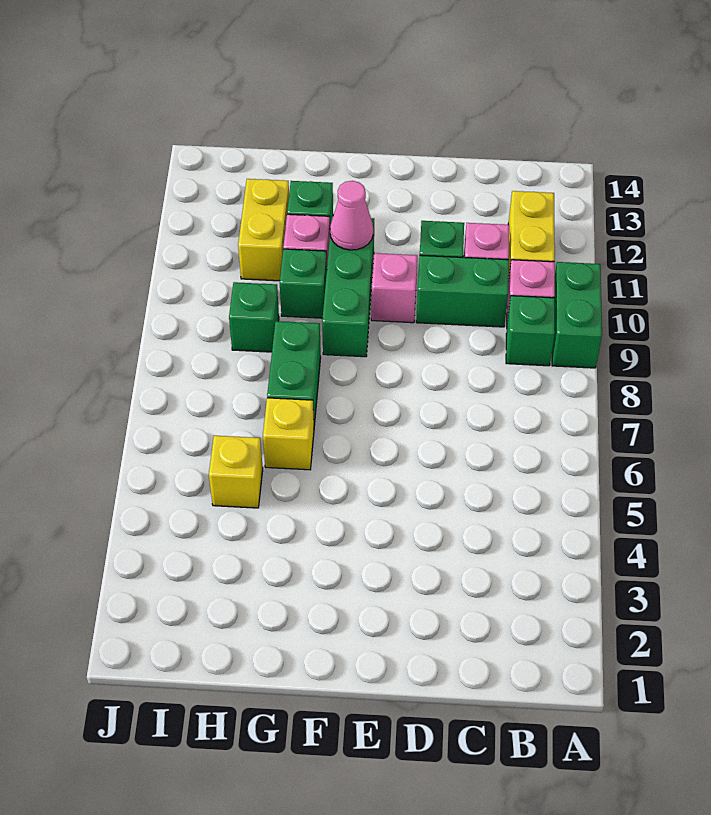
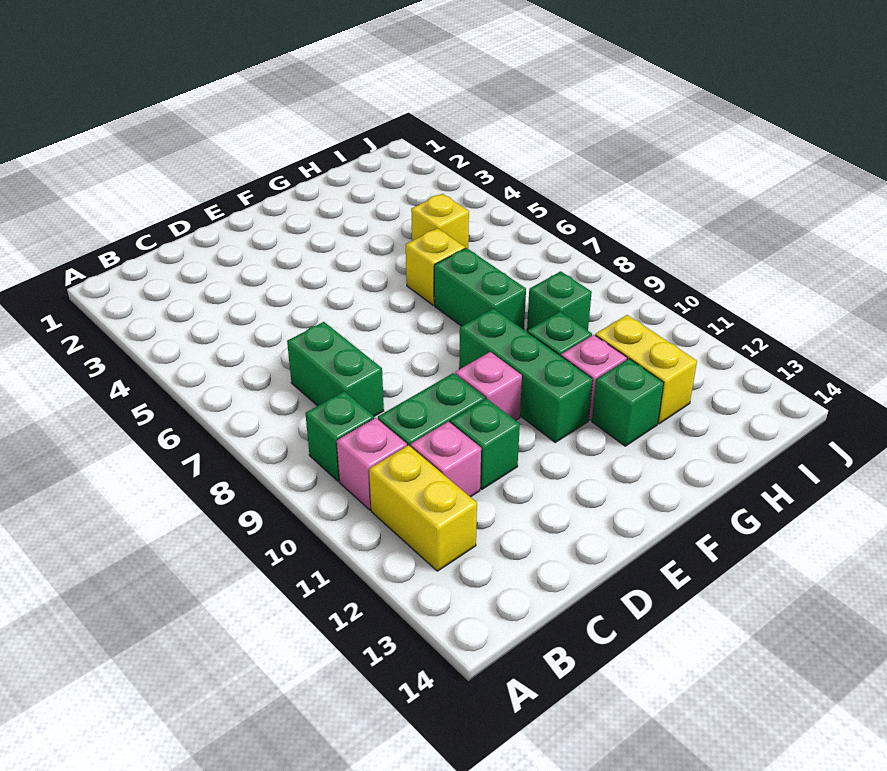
green brick A9:A10 level 1 -> green brick C7:C8 level 1
pink cone F11 level 2 -> none

